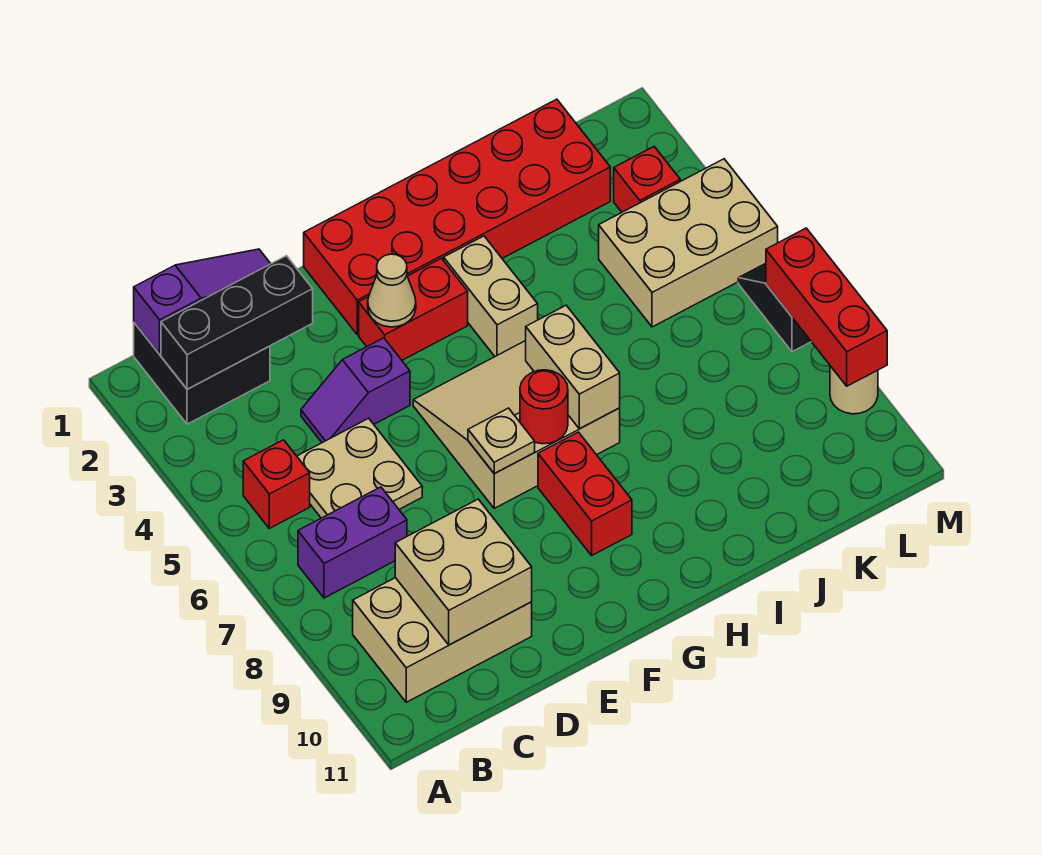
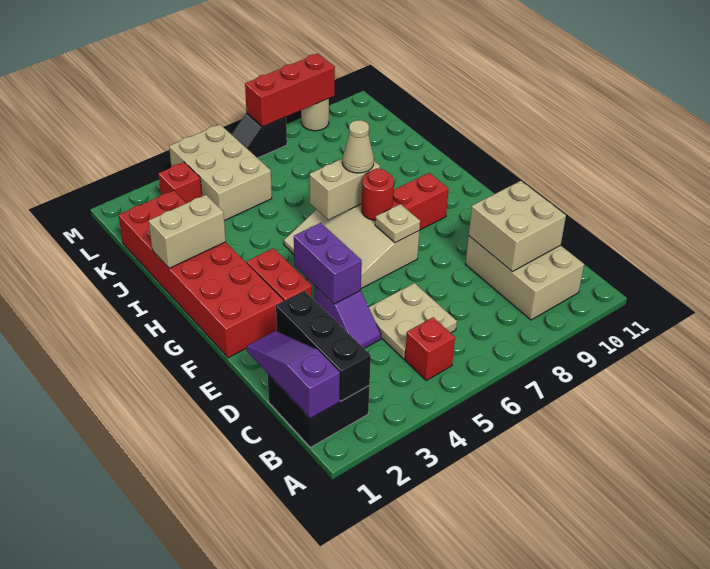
purple brick B7:C7 level 1 -> purple brick E4:F4 level 2
tan cone F3 level 2 -> tan cone H7 level 3
tan brick H3:H4 level 1 -> tan brick I1:I2 level 2

